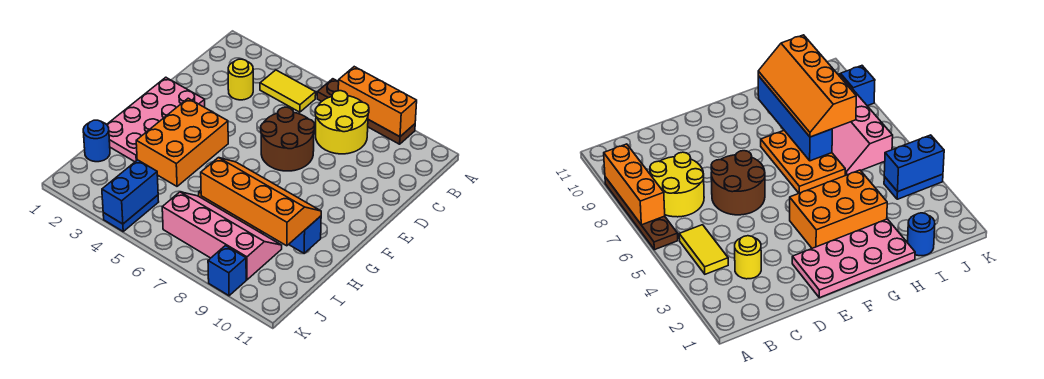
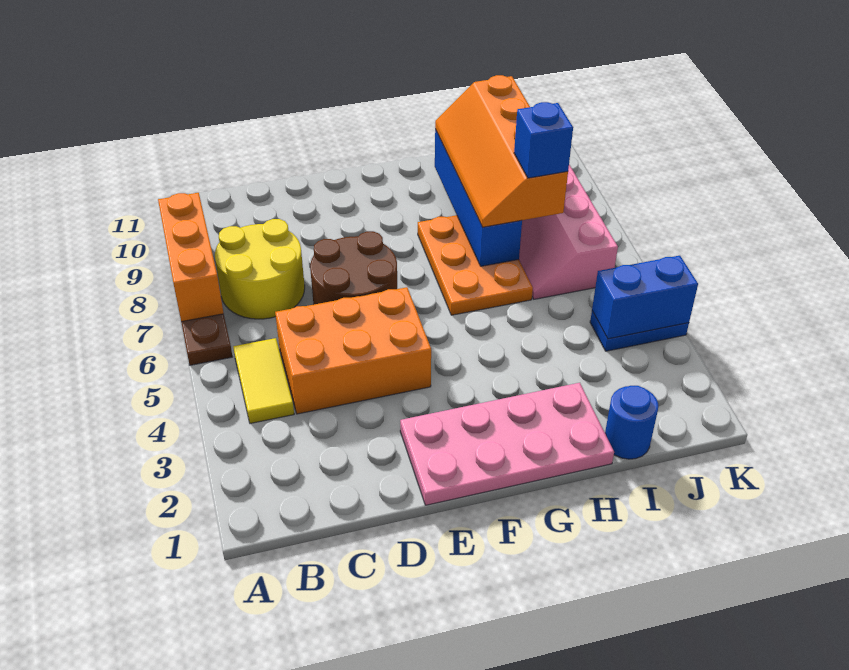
yellow round brick C3 level 1 -> none
orange brick F3:H4 level 1 -> orange brick C4:E5 level 1
blue brick K9 level 1 -> blue brick I7 level 4

